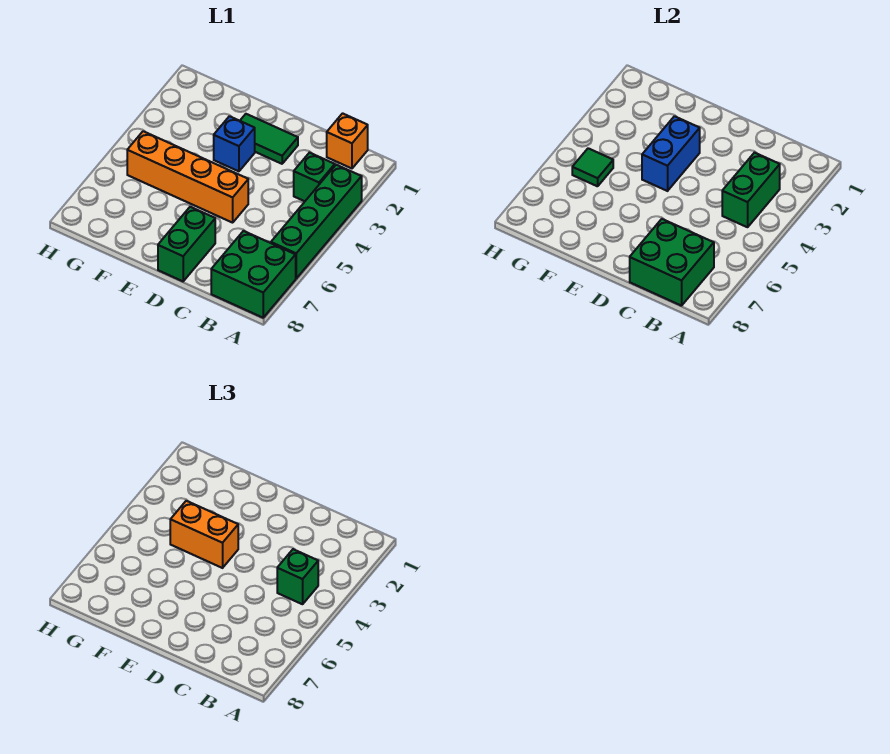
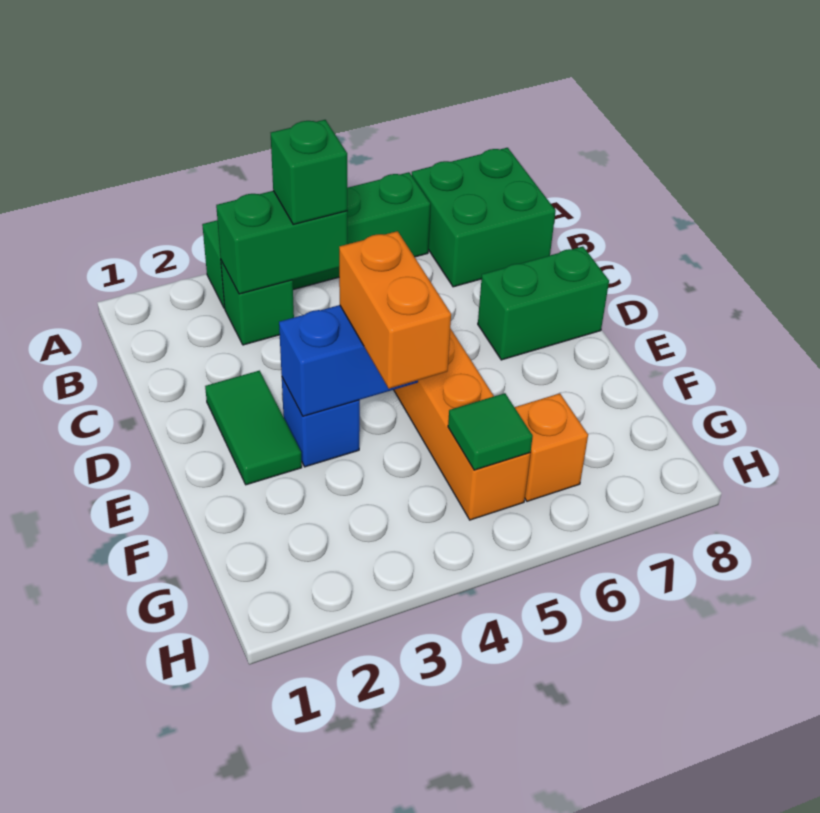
orange brick B1 level 1 -> orange brick G6 level 1
green brick B7:C8 level 2 -> none

